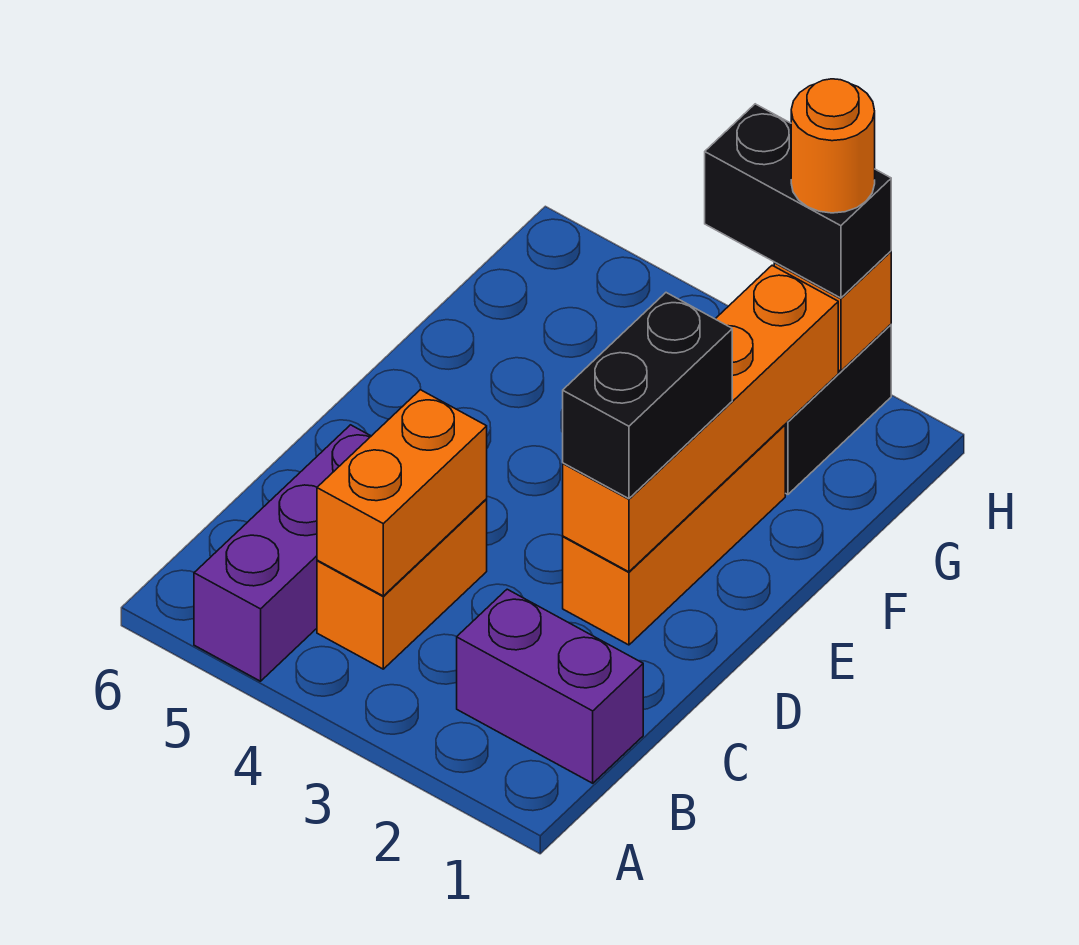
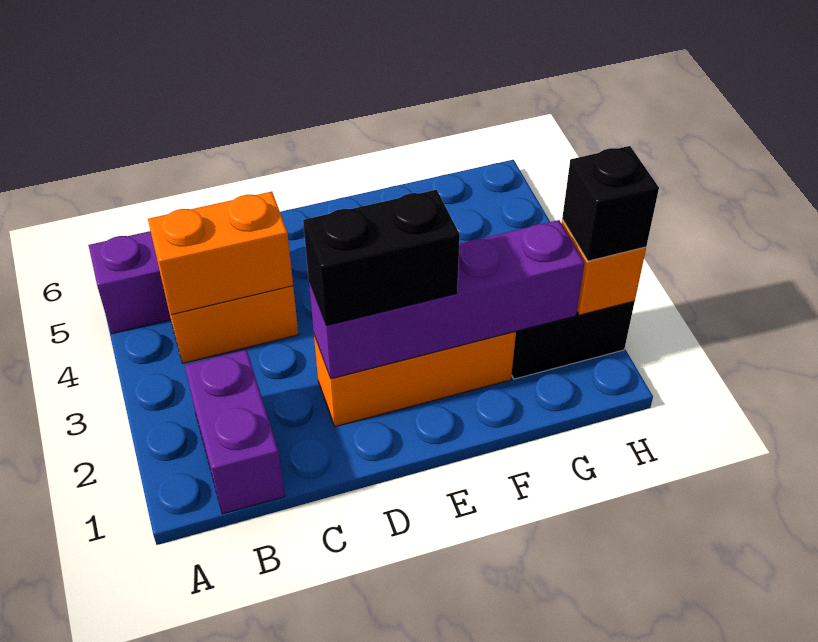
orange brick D2:G2 level 2 -> purple brick D2:G2 level 2
black brick H2:H3 level 3 -> black brick H2 level 3
orange round brick H2 level 4 -> none

